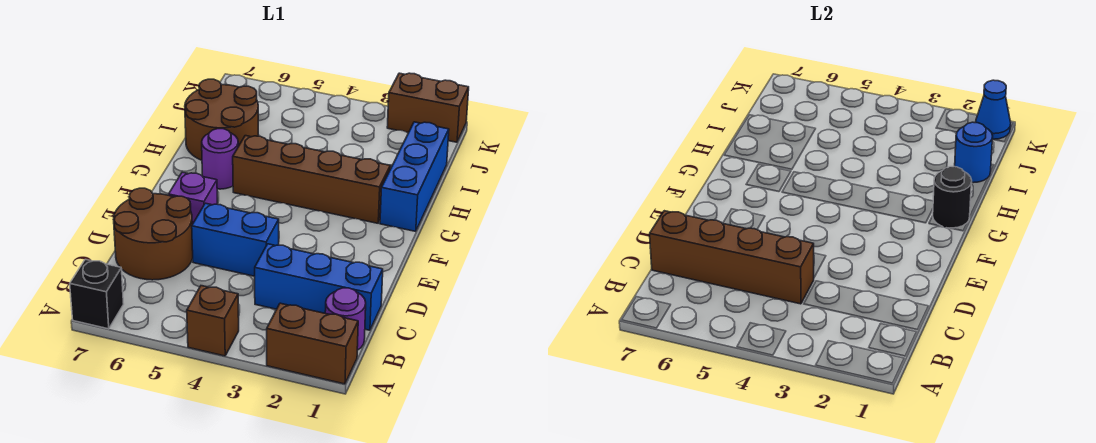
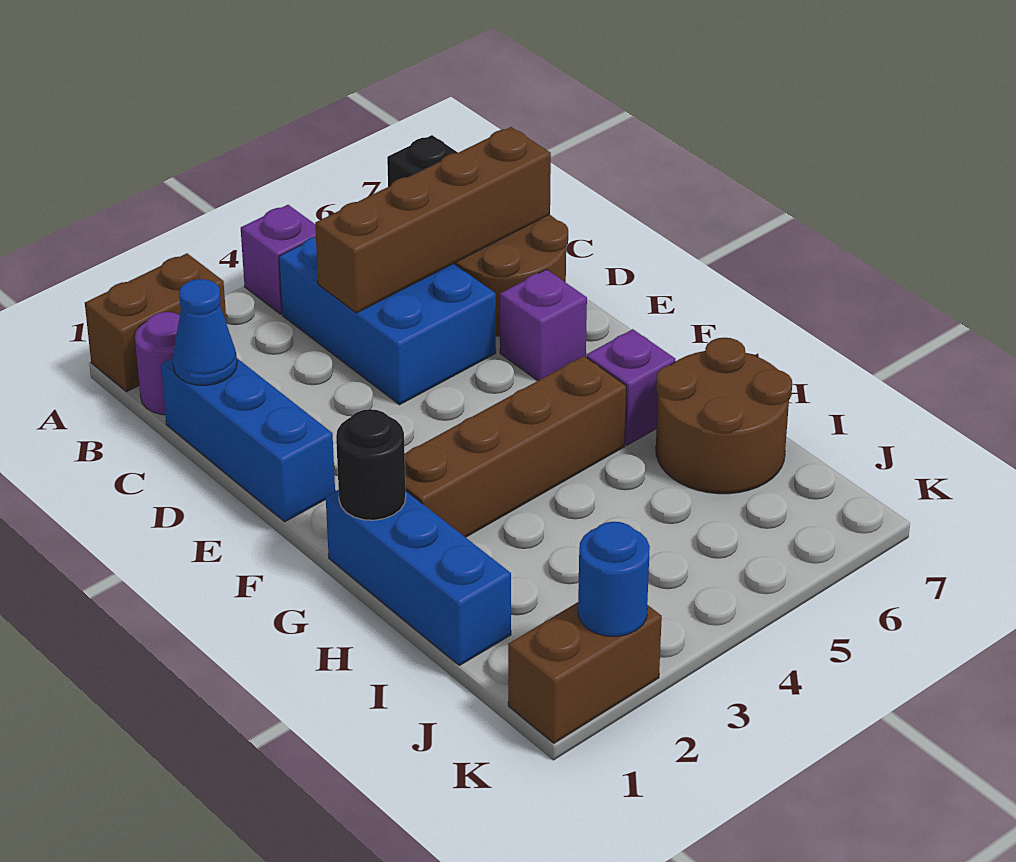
brown brick A4 level 1 -> purple brick A4 level 1
blue brick C1:C3 level 1 -> blue brick C1:E1 level 1
blue brick D4:D5 level 1 -> blue brick B4:D5 level 1
purple round brick G6 level 1 -> purple brick G6 level 1
blue round brick I1 level 2 -> blue round brick K2 level 2
blue cone K1 level 2 -> blue cone C1 level 2

